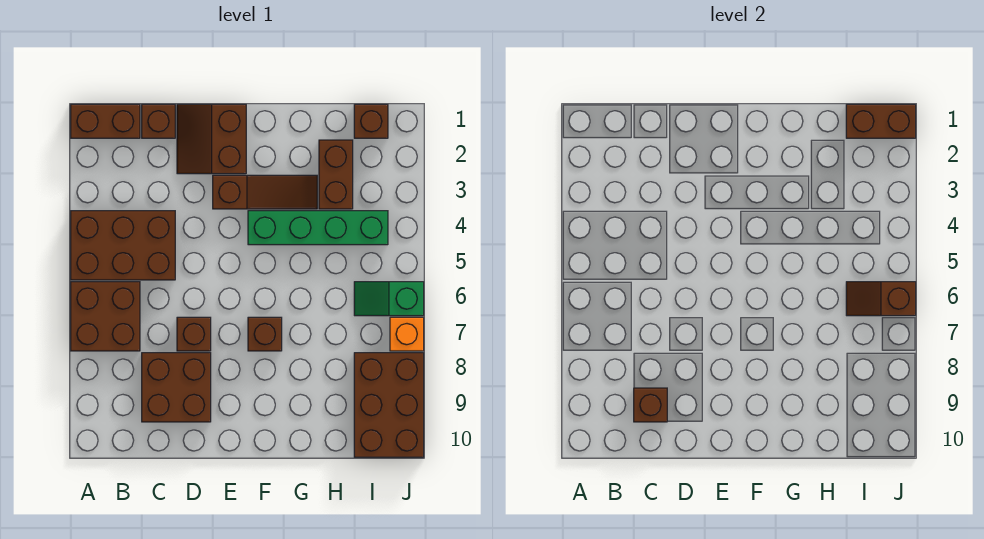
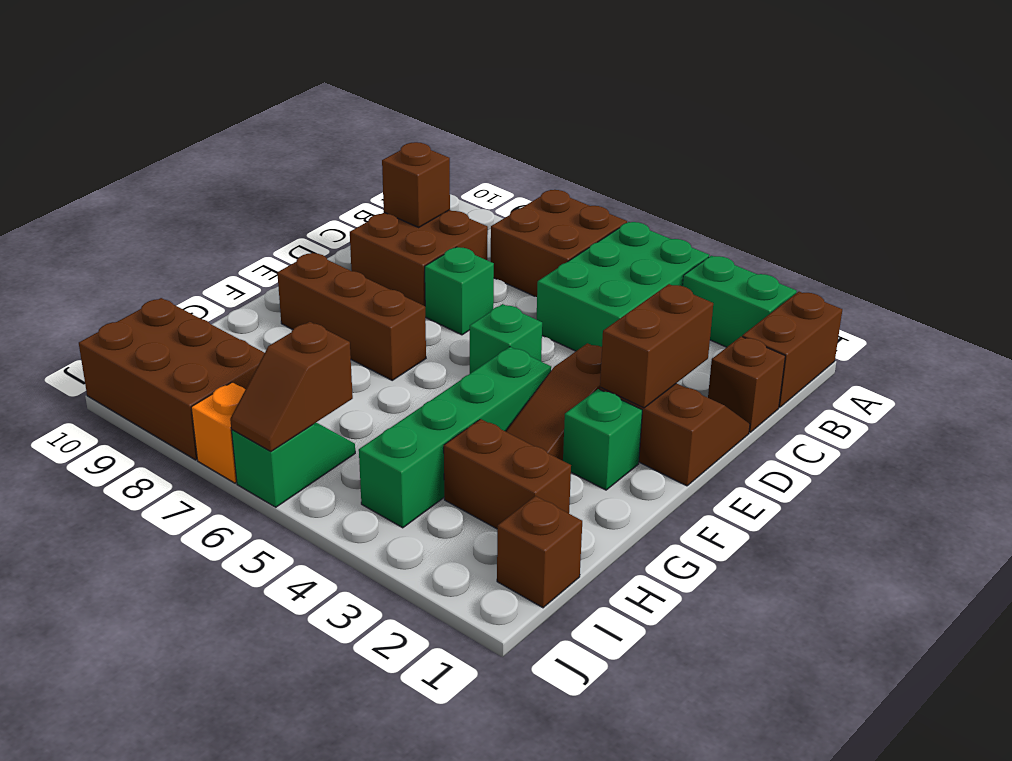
none -> green brick A2:A3 level 1
brown brick A4:C5 level 1 -> green brick A4:C5 level 1
brown brick D7 level 1 -> green brick D7 level 1
none -> green brick E5 level 1
none -> green brick F2 level 1
brown brick F7 level 1 -> brown brick F7:F9 level 1
brown brick I1:J1 level 2 -> brown brick D2:E2 level 2
brown slope I6:J6 level 2 top J -> brown slope I6:J6 level 2 top I

